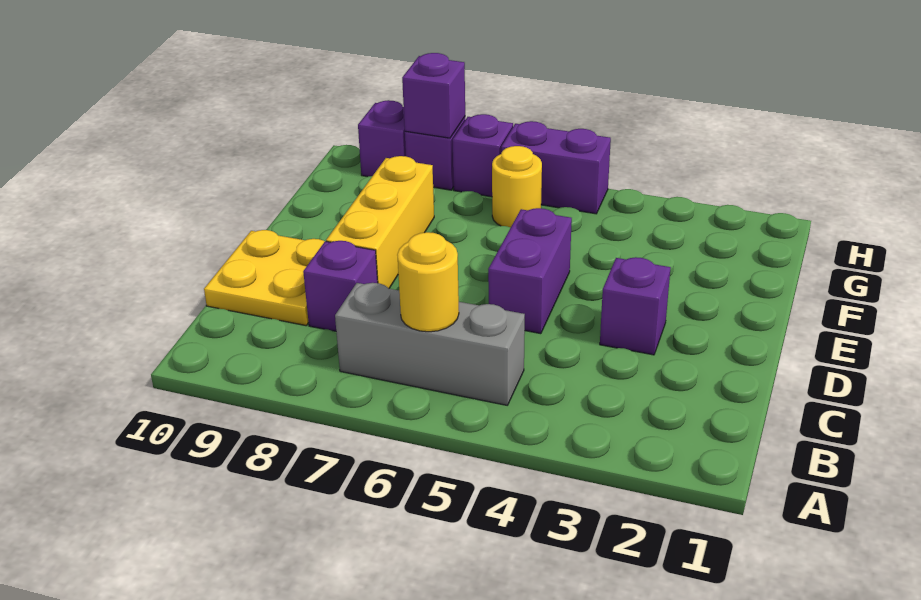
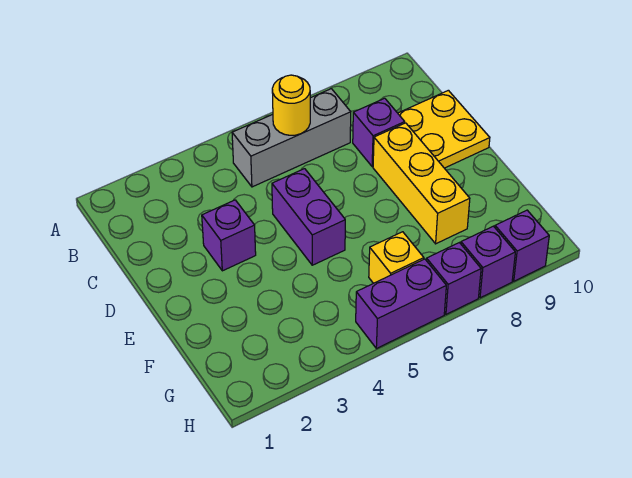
yellow round brick G6 level 1 -> yellow brick G6 level 1
purple brick H8 level 2 -> none

